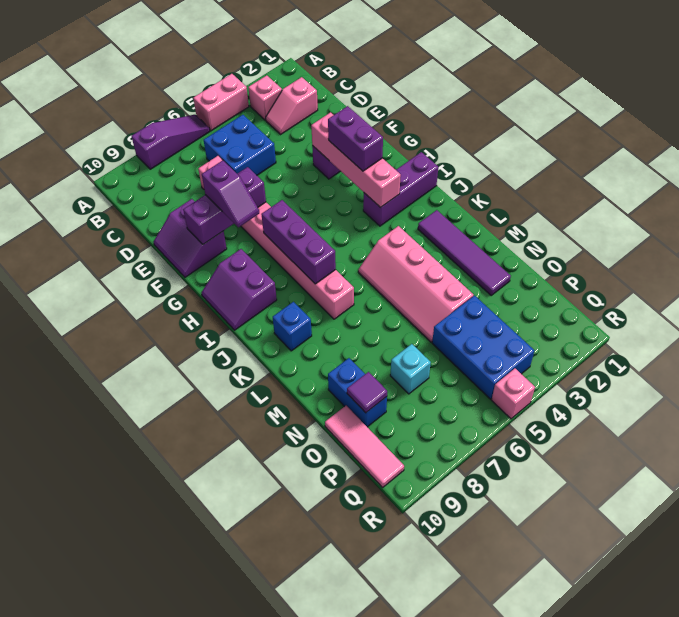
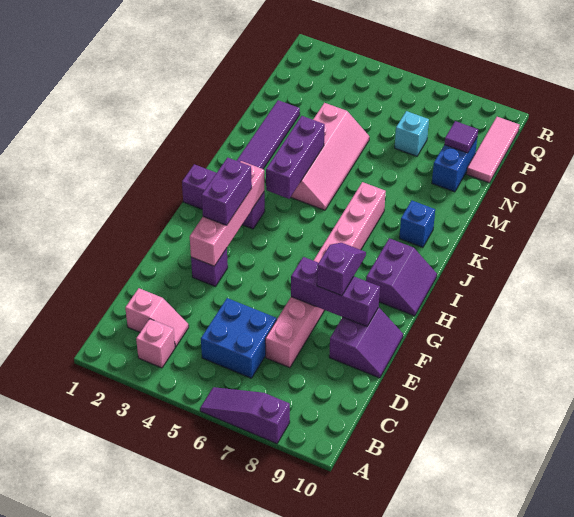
pink brick A4:A5 level 1 -> none
purple brick H7:J7 level 2 -> purple brick J4:L4 level 2
blue brick O4:Q5 level 1 -> none
pink brick R5 level 1 -> none

